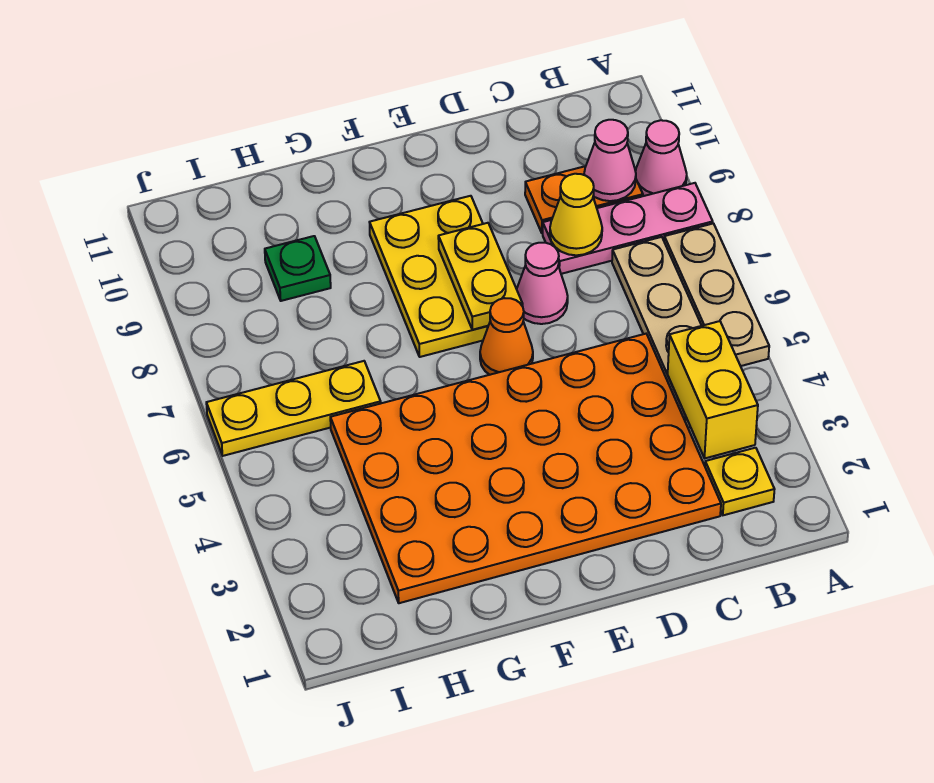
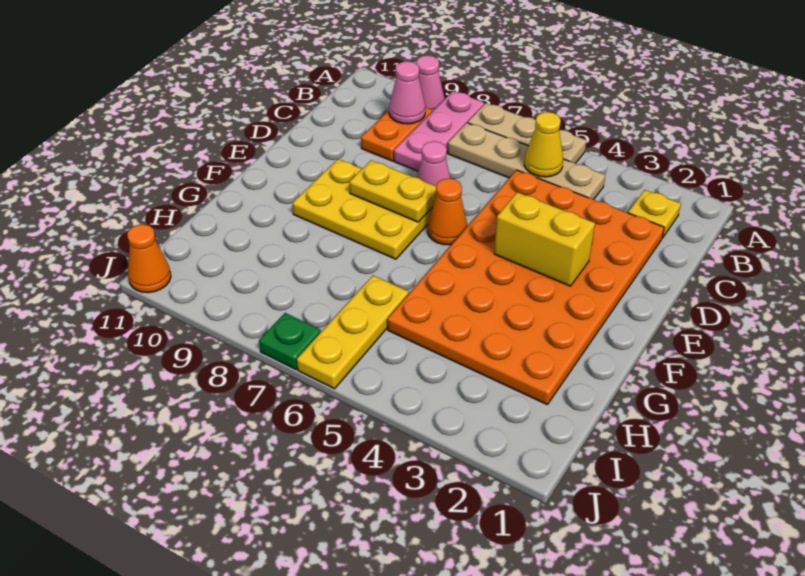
yellow brick B3:B4 level 2 -> yellow brick E3:E4 level 2
yellow cone C8 level 2 -> yellow cone B5 level 2
green plate H9 level 1 -> green plate J7 level 1
none -> orange cone J11 level 1

